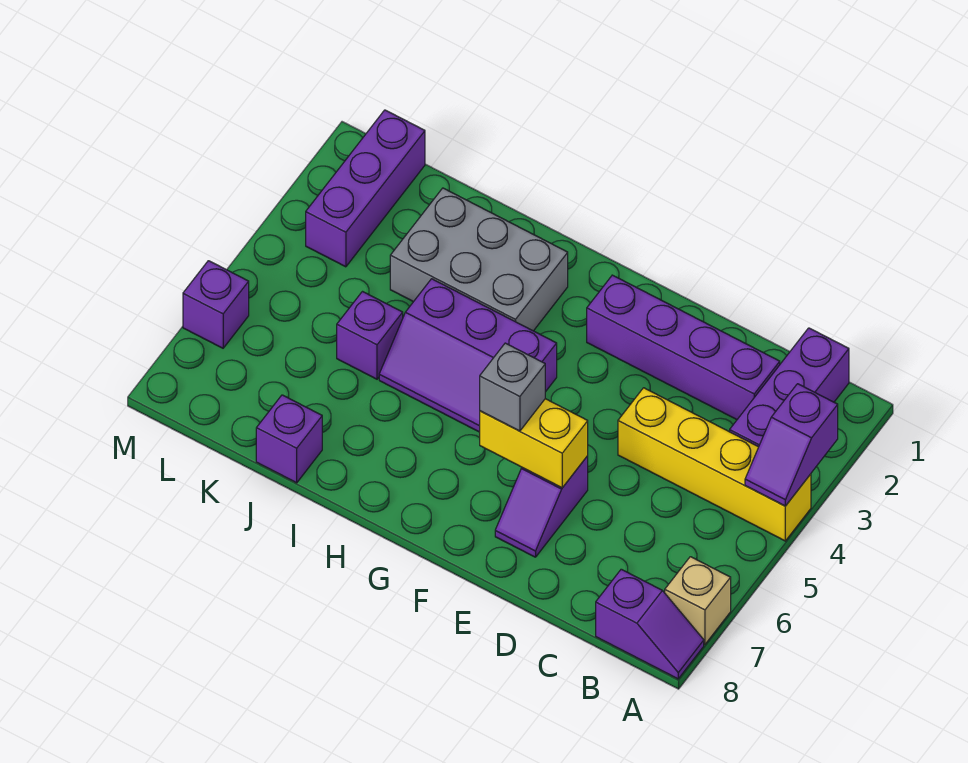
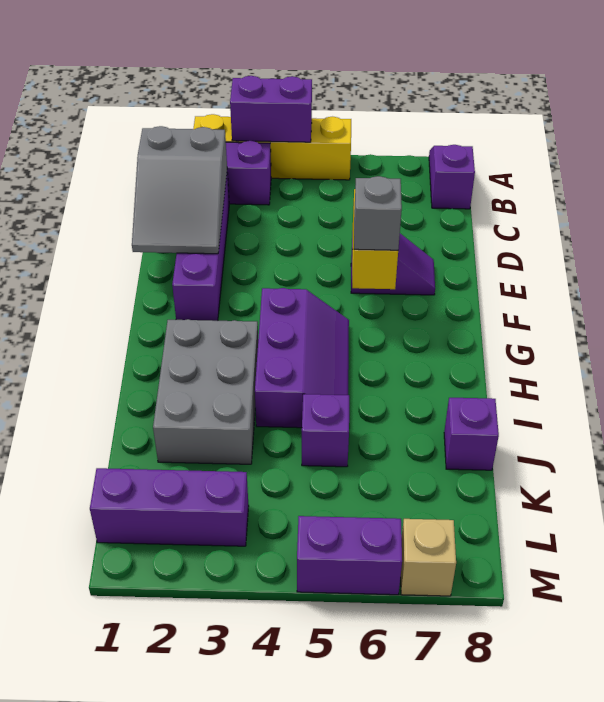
purple slope A3:A4 level 2 top 3 -> purple brick A3:A4 level 2
yellow brick A4:D4 level 1 -> yellow brick A2:A5 level 1
tan brick A7 level 1 -> tan brick M7 level 1
none -> grey slope C1:E2 level 2 top C
purple brick M6 level 1 -> purple brick M5:M6 level 1

